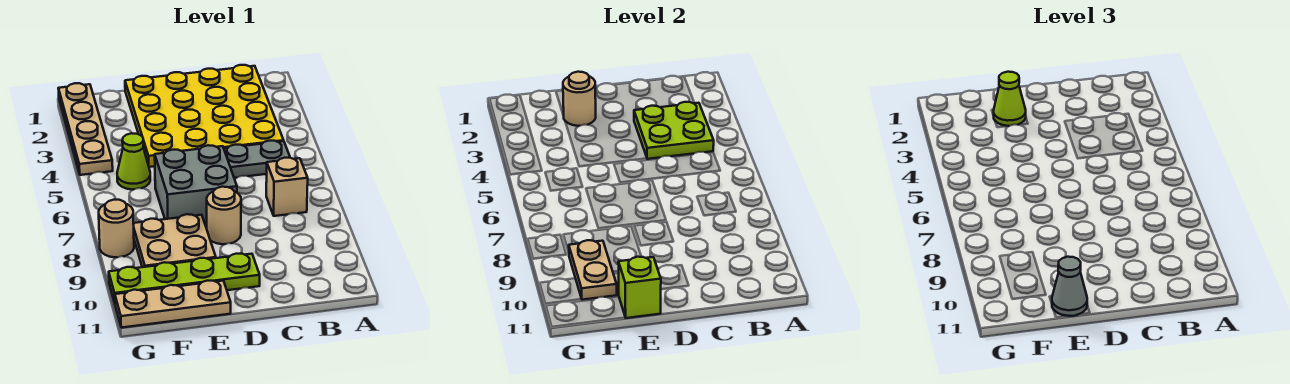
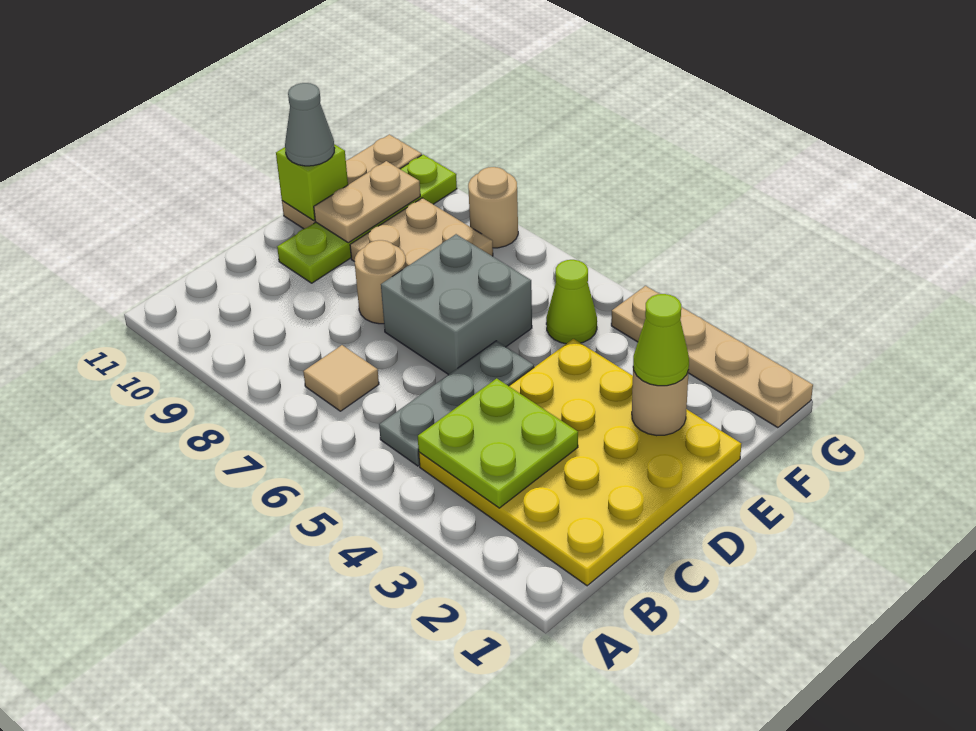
tan brick B7 level 1 -> tan tile B7 level 1
tan plate F9:F10 level 2 -> tan plate E10:F10 level 2

